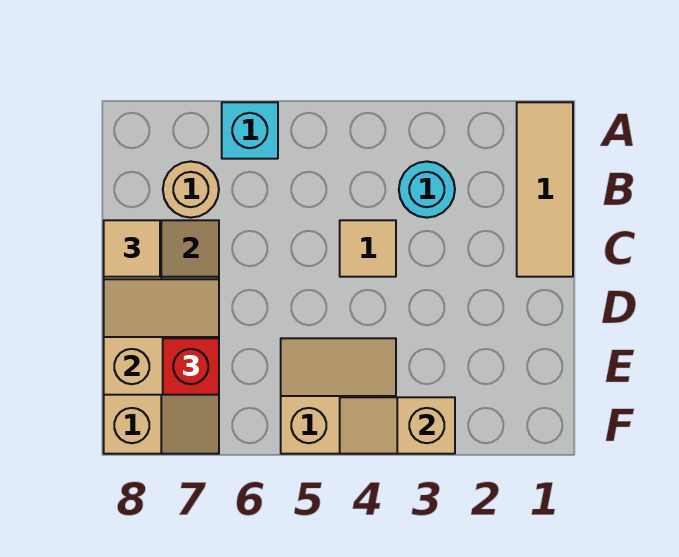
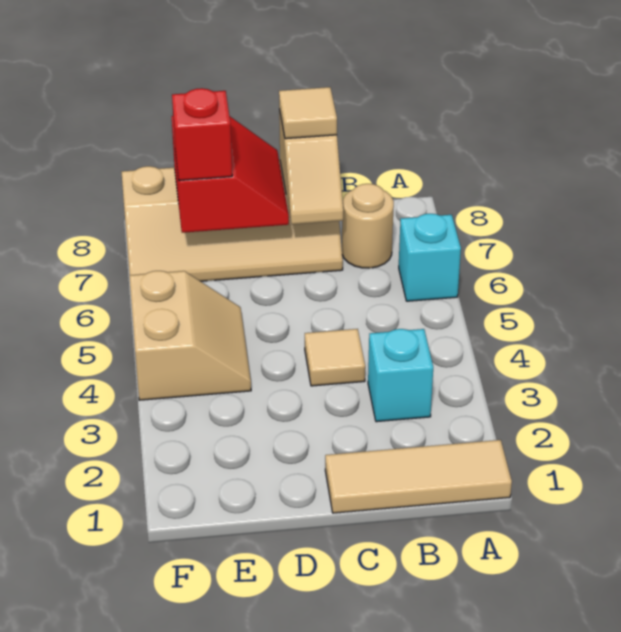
cyan round brick B3 level 1 -> cyan brick B3 level 1
tan slope D7:E8 level 2 top E -> red slope D7:E8 level 2 top E
tan slope F3:F4 level 2 top 3 -> none

